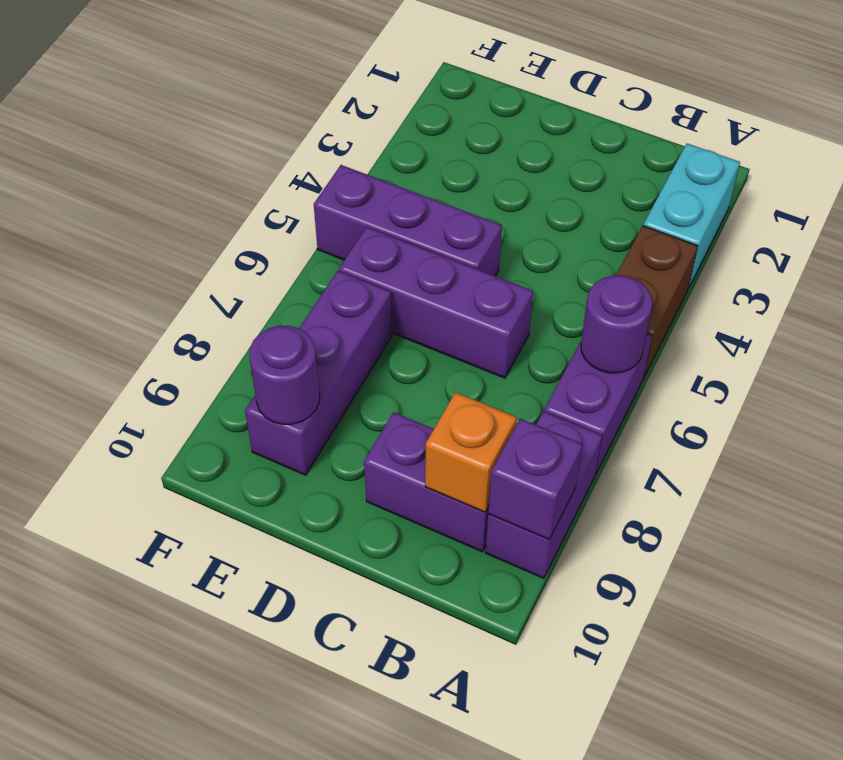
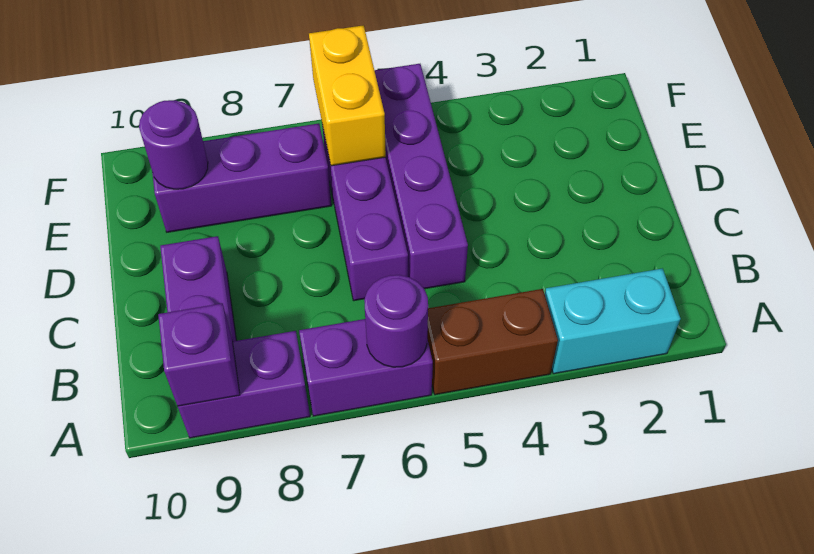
orange brick B9 level 2 -> none
purple brick D5:F5 level 1 -> purple brick C5:F5 level 1
none -> yellow brick E6:F6 level 2

